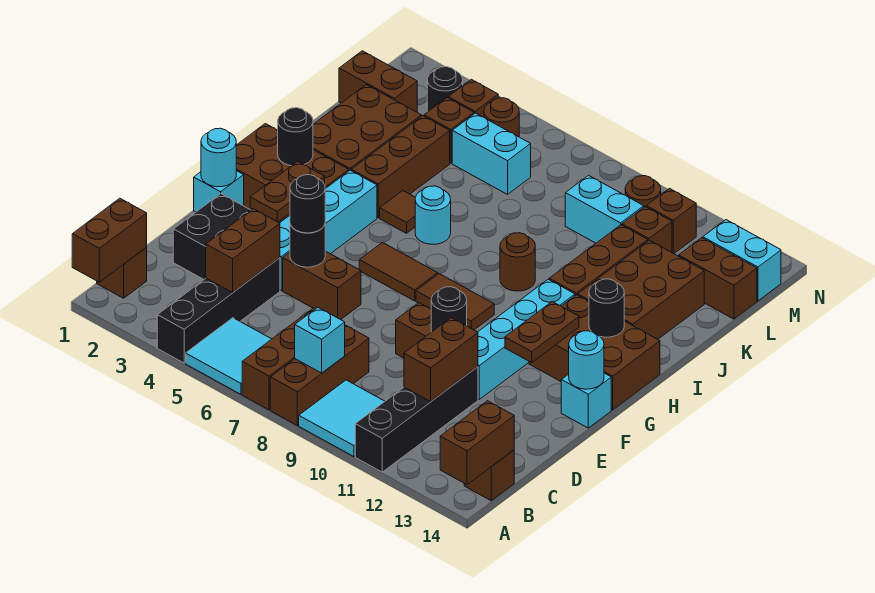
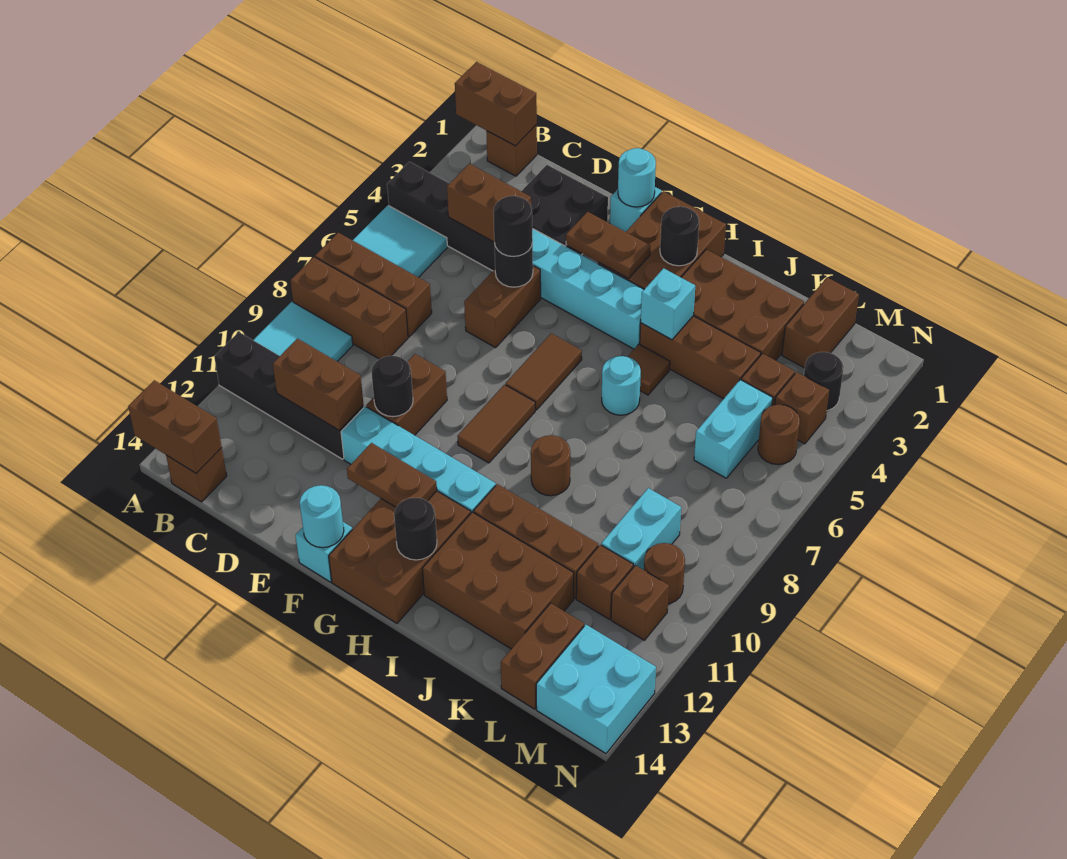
cyan brick B8 level 2 -> cyan brick I4 level 2
cyan brick M13:M14 level 1 -> cyan brick M13:N14 level 1

